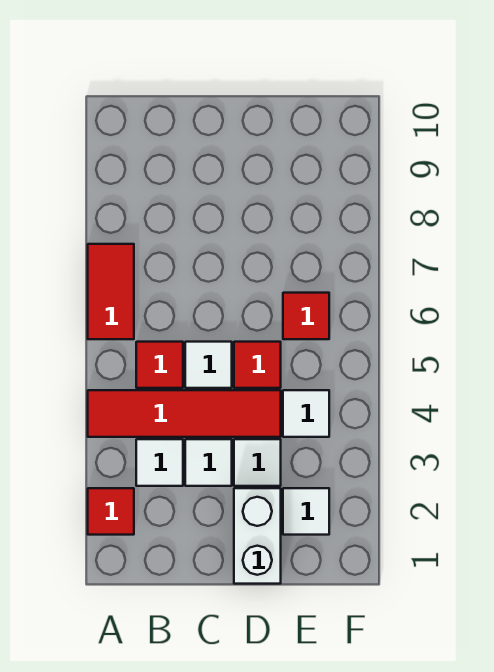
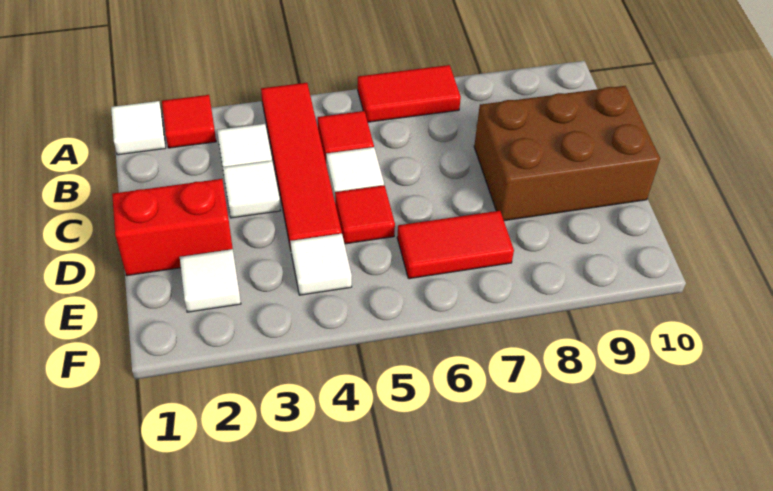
none -> brown brick C8:D10 level 1
white brick D1:D2 level 1 -> red brick D1:D2 level 1
white tile D3 level 1 -> white tile A1 level 1
red tile E6 level 1 -> red tile E6:E7 level 1

